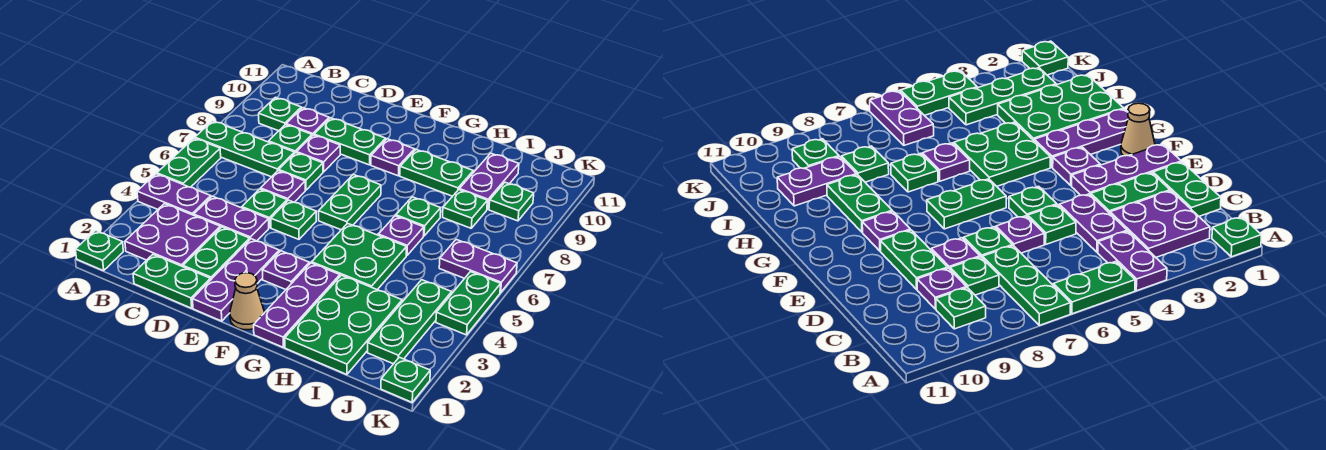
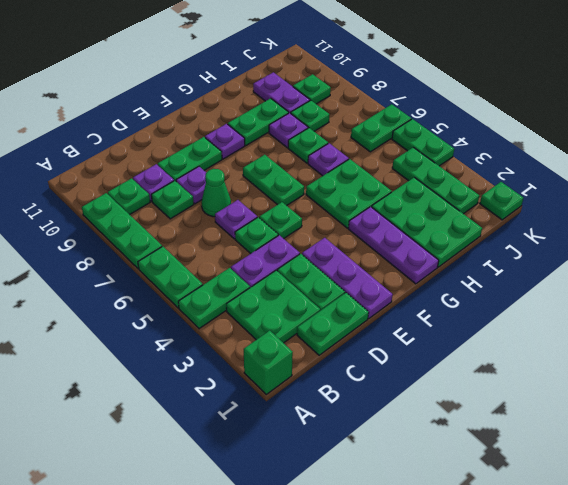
green plate A1 level 1 -> green brick A1 level 1
purple plate A4:B4 level 1 -> green plate A4:B4 level 1
green plate A7:C7 level 1 -> green plate A7:A9 level 1
purple plate B2:C3 level 1 -> green plate B2:C3 level 1
green plate D7 level 1 -> green cone D7 level 1
tan cone F1 level 1 -> none
purple plate F3 level 1 -> purple plate H8 level 1
purple plate J6:K6 level 1 -> green plate J6:K6 level 1

